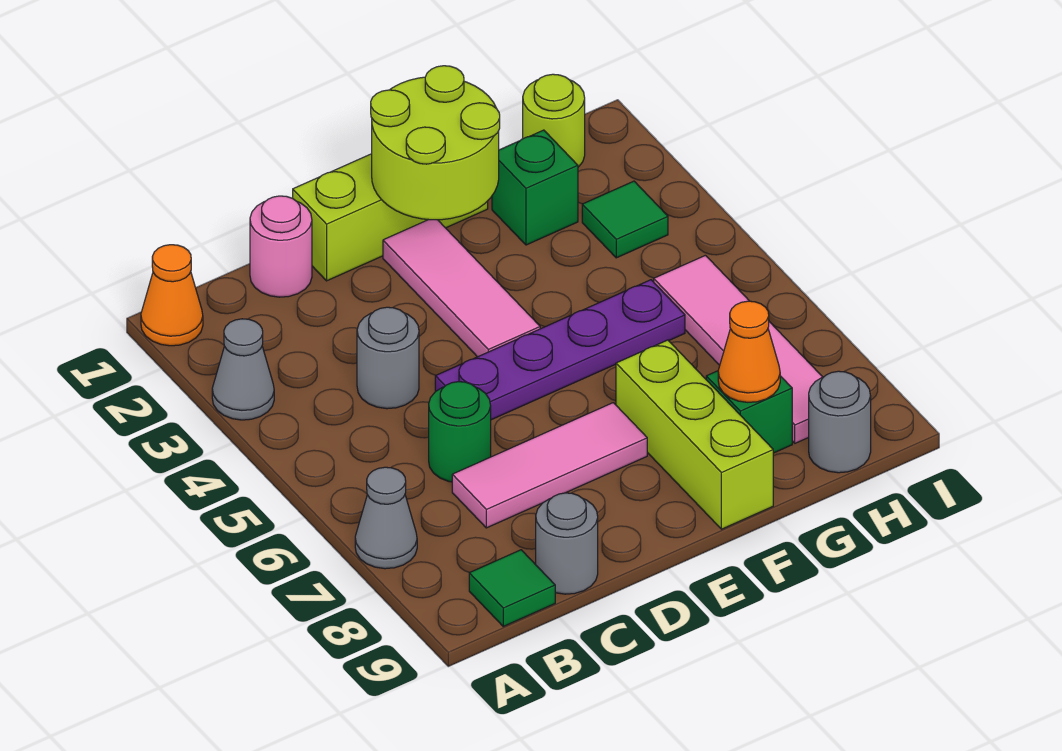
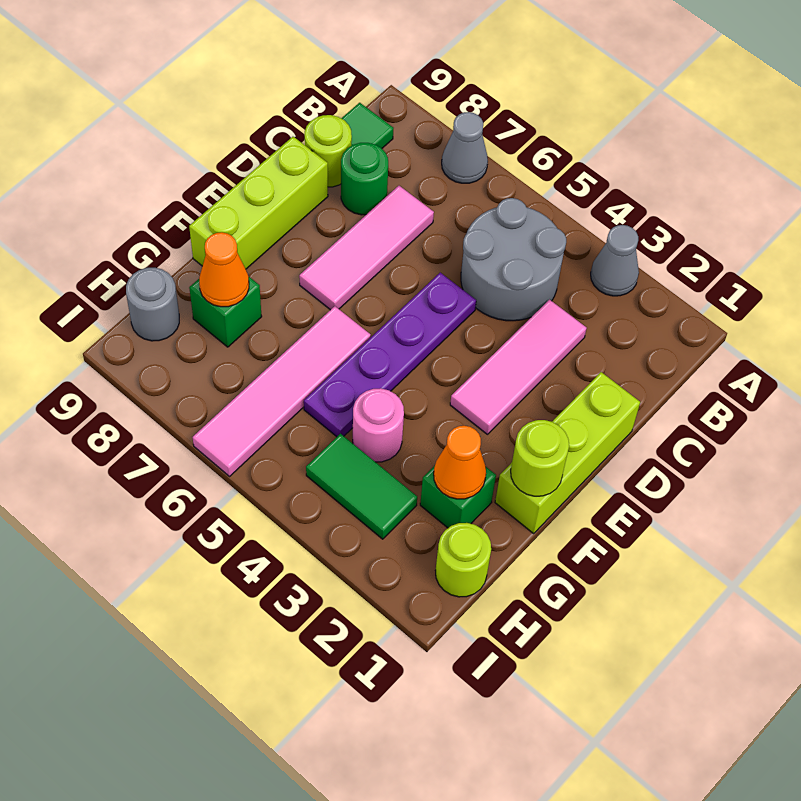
orange cone A1 level 1 -> orange cone G2 level 2
pink round brick C1 level 1 -> pink round brick G4 level 1
grey round brick C4 level 1 -> grey round brick B4:C5 level 1
green round brick C6 level 1 -> green round brick C8 level 1
grey round brick C9 level 1 -> lime round brick C9 level 1
lime round brick E1:F2 level 2 -> lime round brick F1 level 2
pink tile E2:E4 level 1 -> pink tile C3:E3 level 1
lime brick F7:F9 level 1 -> lime brick D9:F9 level 1
green tile H3 level 1 -> green tile H3:H4 level 1
pink tile H5:H8 level 1 -> pink tile F6:I6 level 1

